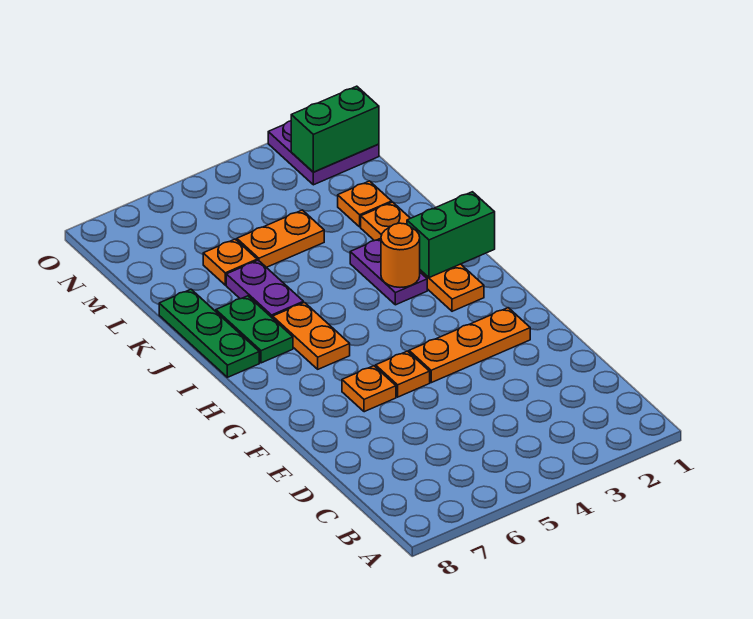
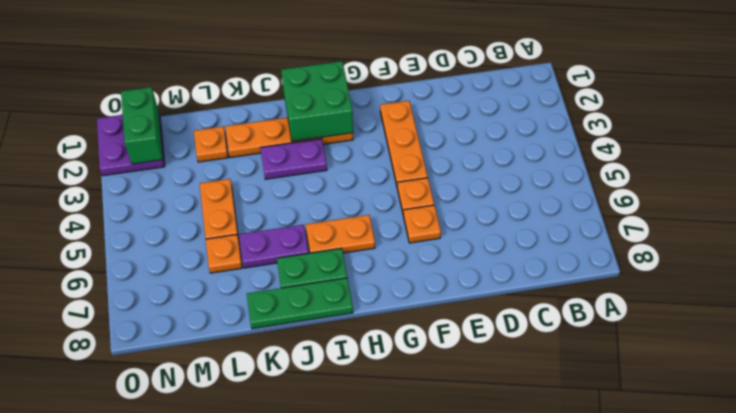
green brick I1:I2 level 2 -> green brick H1:I2 level 2
orange round brick I3 level 2 -> none

